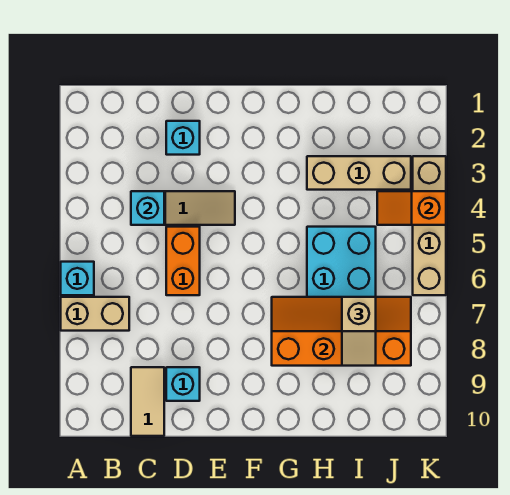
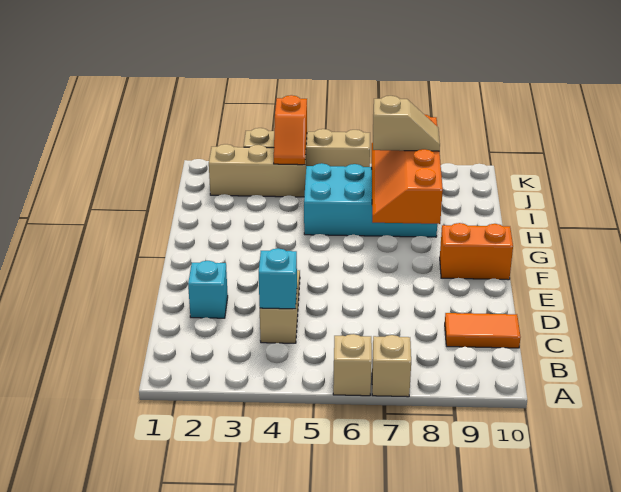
cyan brick A6 level 1 -> tan brick A6 level 1
tan brick A7:B7 level 1 -> tan brick A7 level 1
tan tile C9:C10 level 1 -> orange tile C9:C10 level 1
orange brick D5:D6 level 1 -> orange brick F9:F10 level 1
cyan brick D9 level 1 -> none
tan brick H3:J3 level 1 -> tan brick J2:J4 level 1

